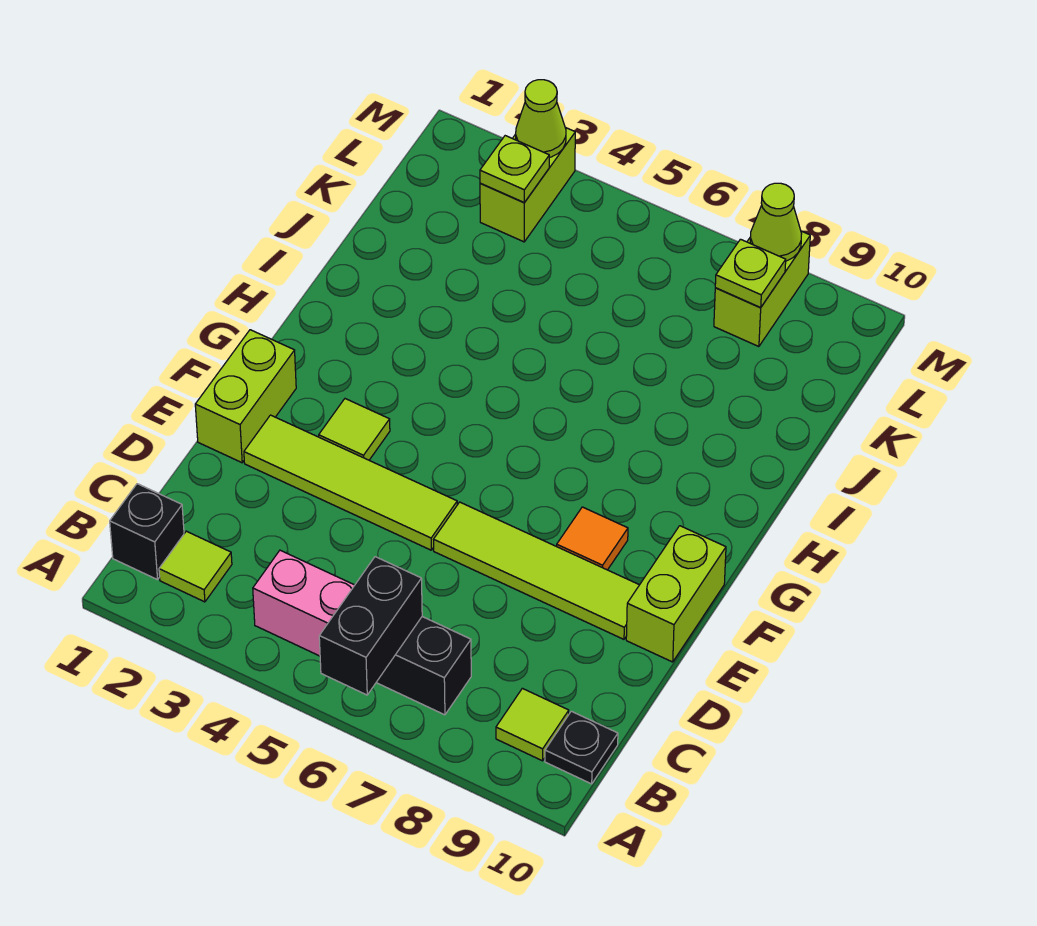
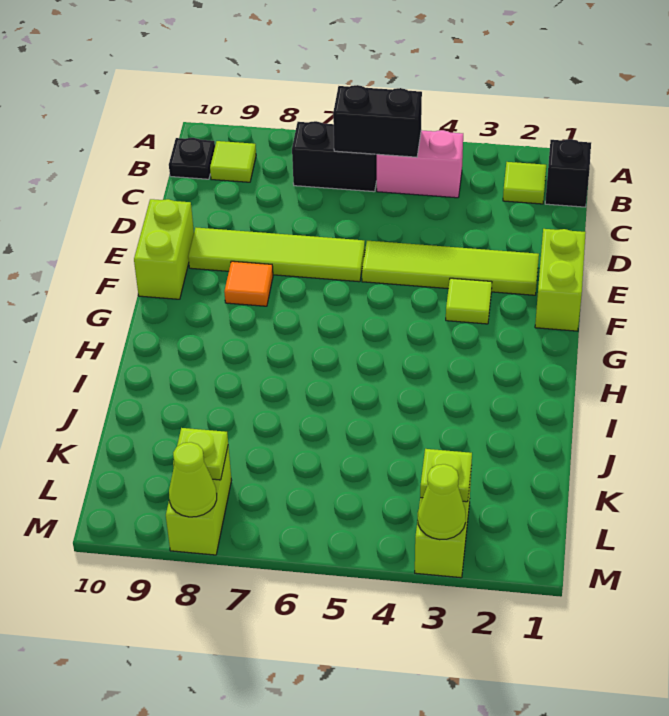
black brick A6:B6 level 2 -> black brick B5:B6 level 2

